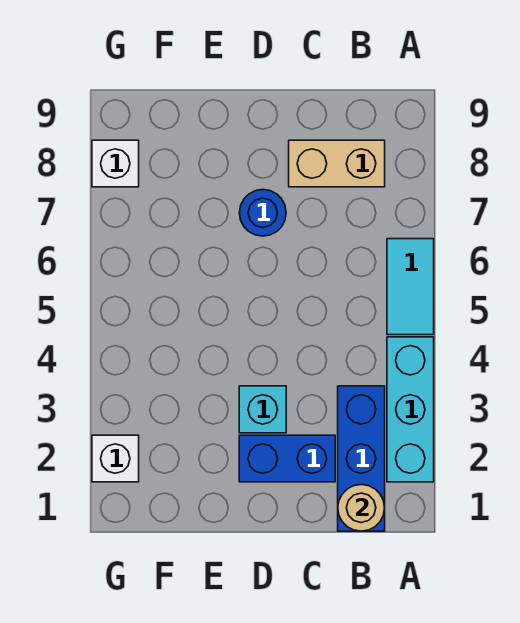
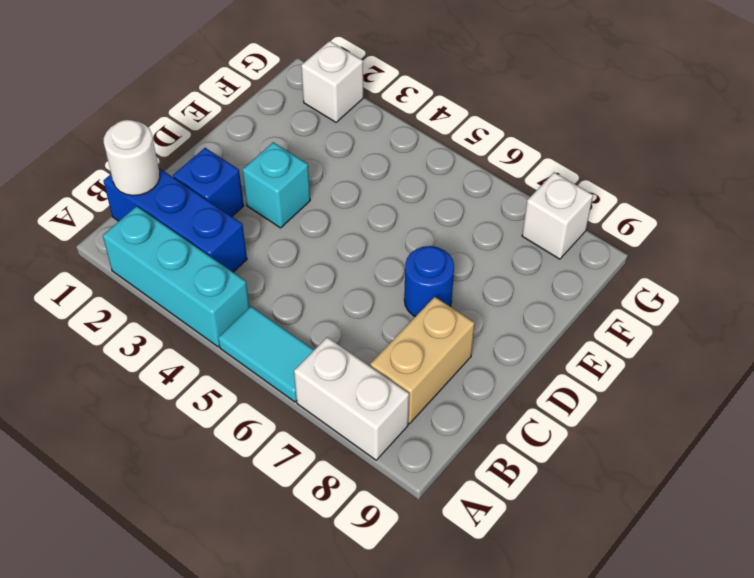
none -> white brick A7:A8 level 1
tan round brick B1 level 2 -> white round brick B1 level 2
blue brick C2:D2 level 1 -> blue brick C2 level 1

